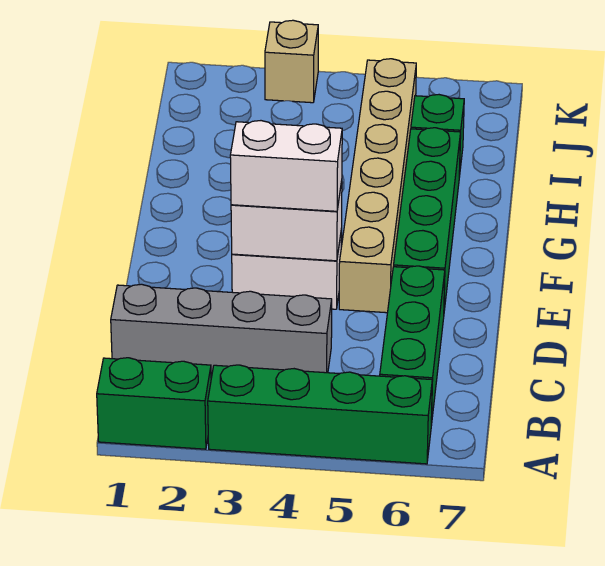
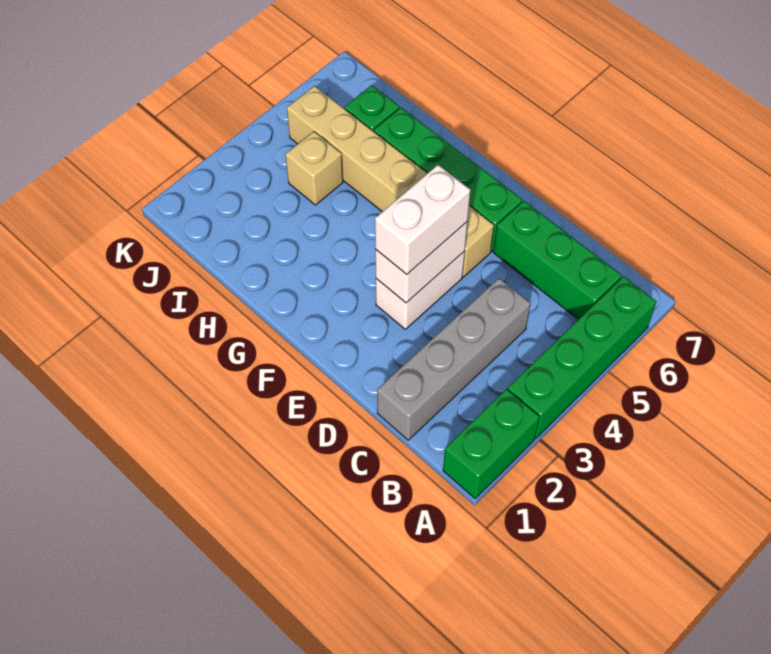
tan brick K3 level 1 -> tan brick I4 level 1

